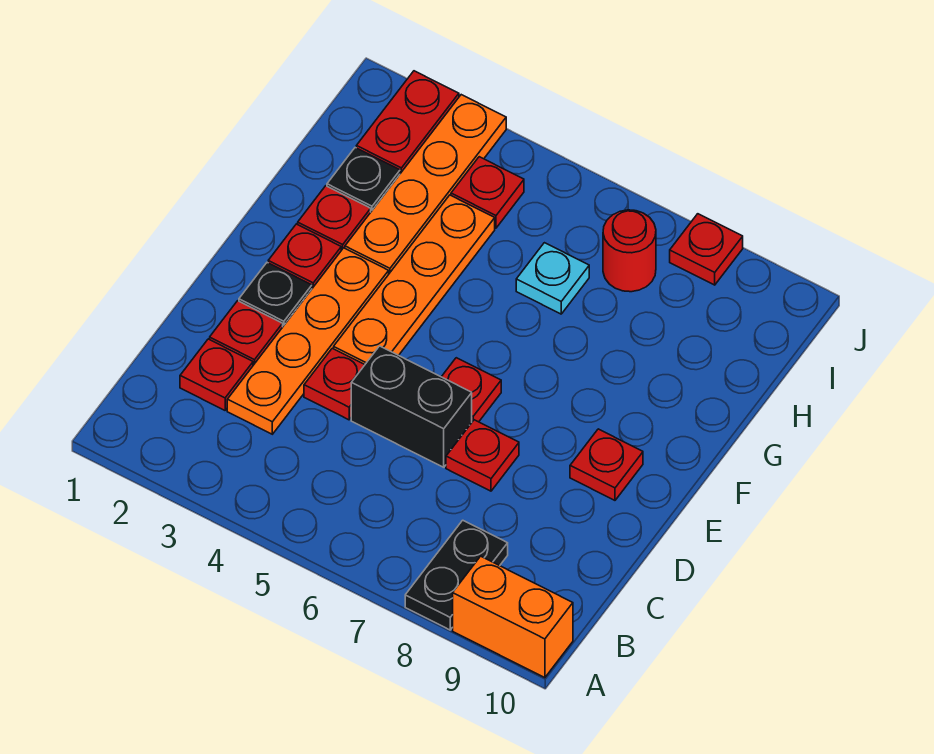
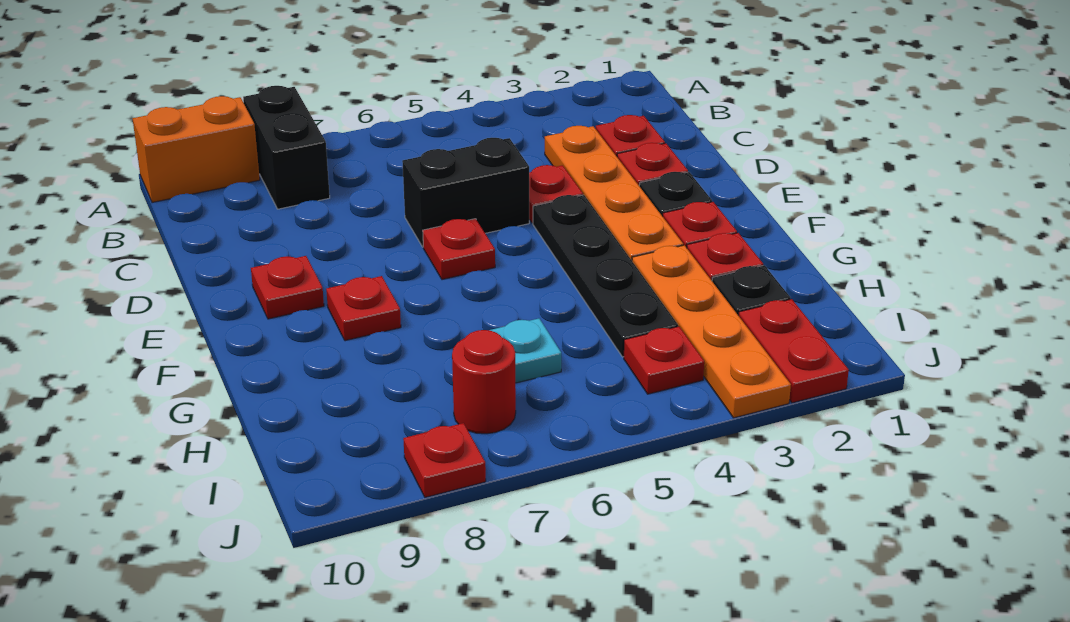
black plate A8:B8 level 1 -> black brick A8:B8 level 1
red plate D7 level 1 -> red plate F8 level 1
orange plate E4:H4 level 1 -> black plate E4:H4 level 1

